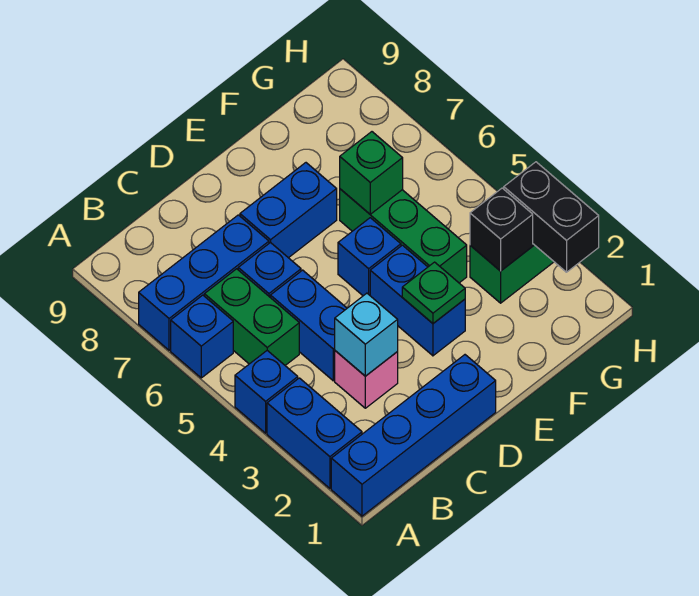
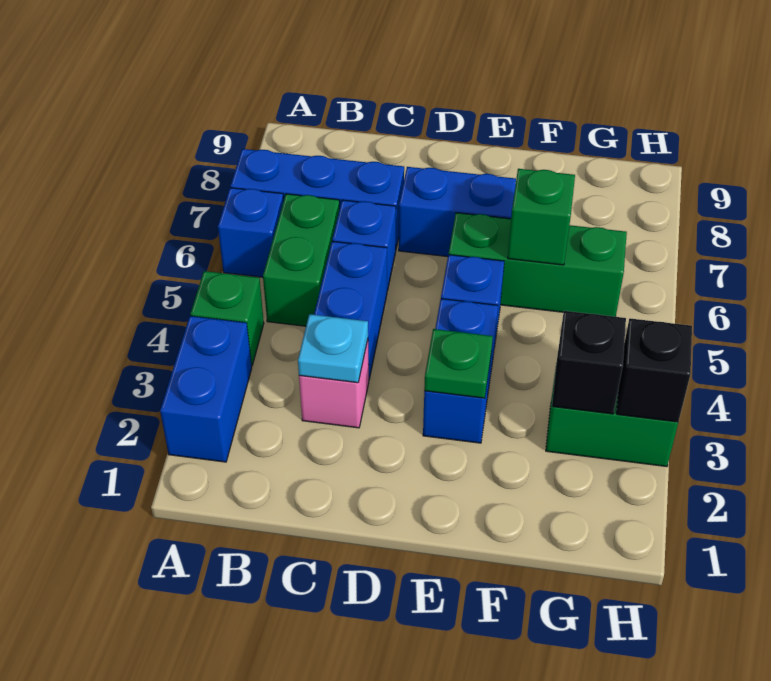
blue brick A1:D1 level 1 -> none
blue brick A4 level 1 -> green brick A4 level 1
cyan brick C3 level 2 -> cyan plate C3 level 2
green brick F4:F6 level 1 -> green brick E6:G6 level 1
black brick H2:H3 level 2 -> black brick H3 level 2

